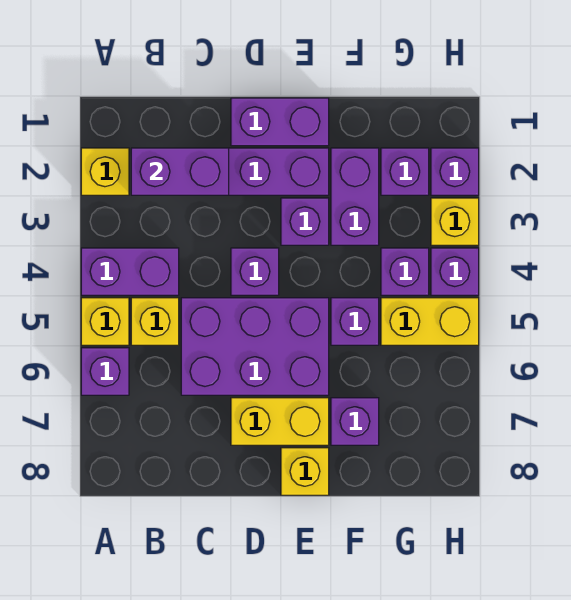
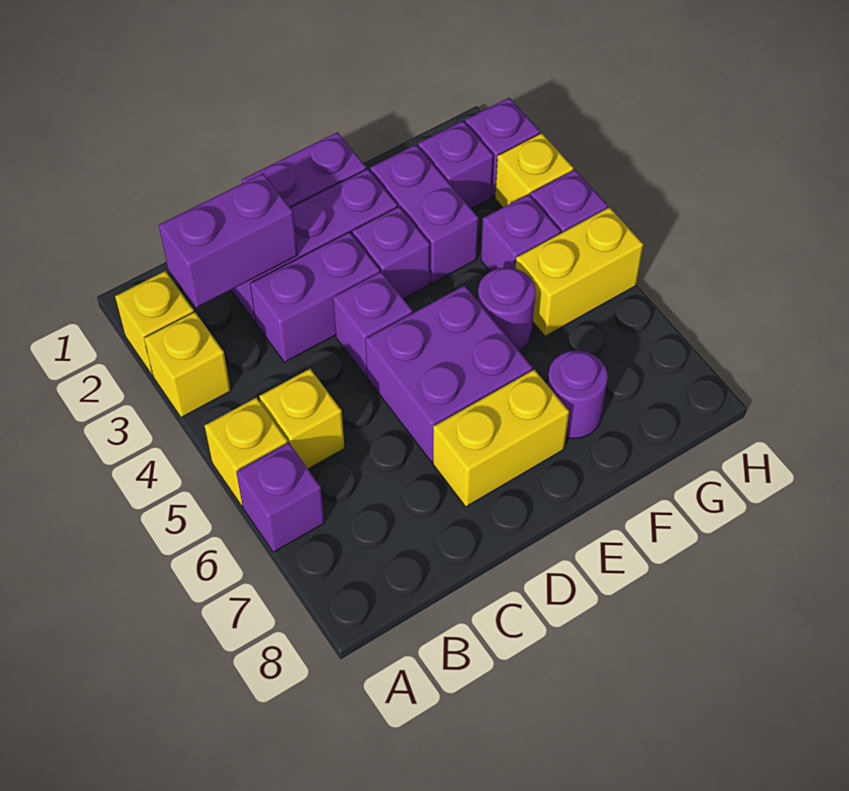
purple brick A4:B4 level 1 -> purple brick C3:D3 level 1
purple brick C5:E6 level 1 -> purple brick D5:E6 level 1
yellow brick E8 level 1 -> yellow brick A3 level 1
purple brick F5 level 1 -> purple round brick F5 level 1
purple brick F7 level 1 -> purple round brick F7 level 1

